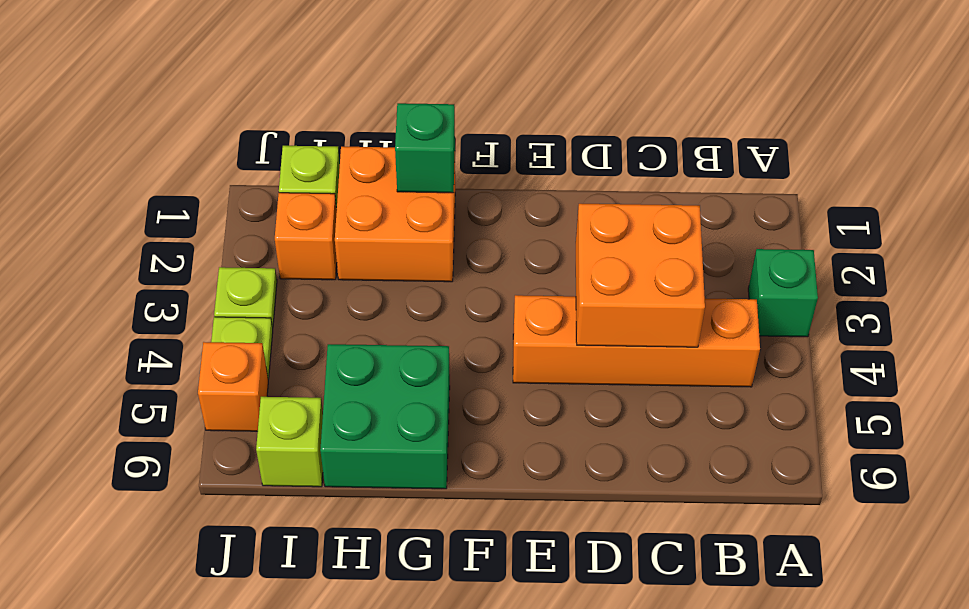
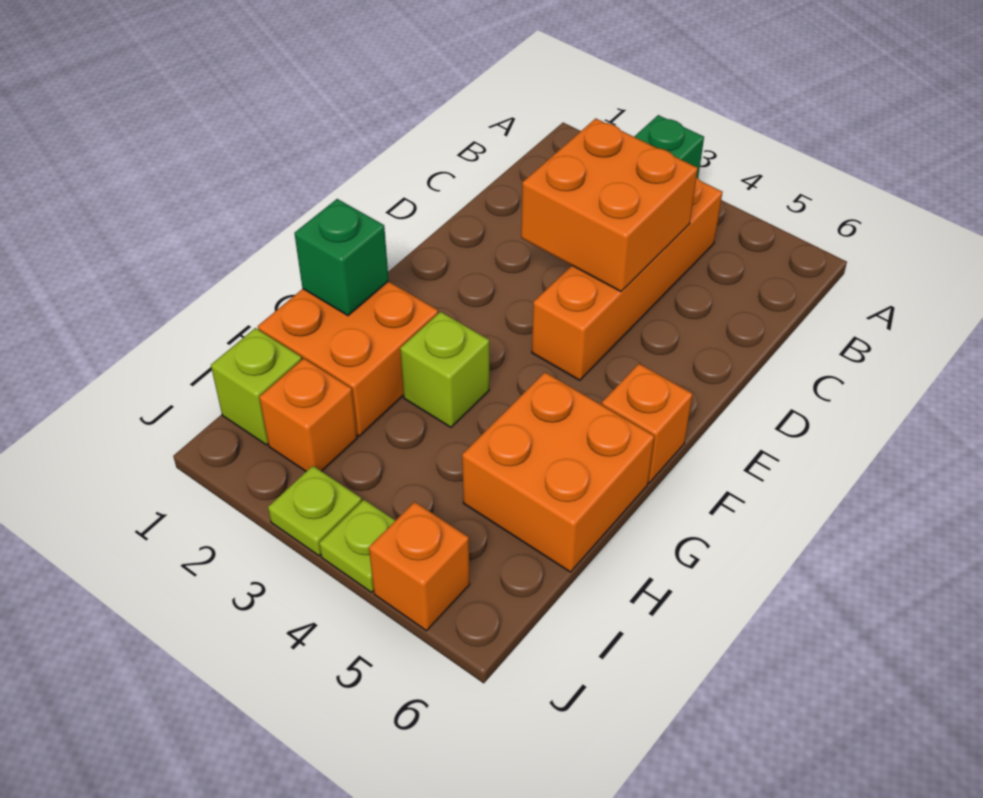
none -> orange brick F6 level 1
green brick G5:H6 level 1 -> orange brick G5:H6 level 1
lime brick I6 level 1 -> lime brick G3 level 1

